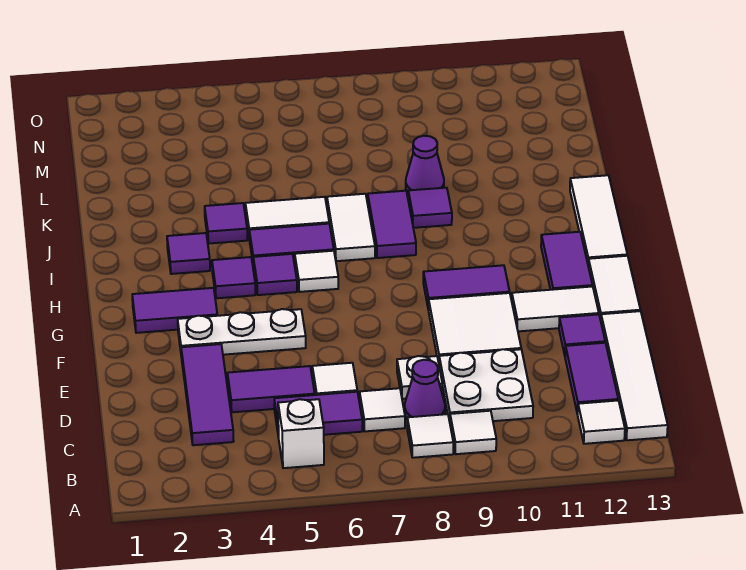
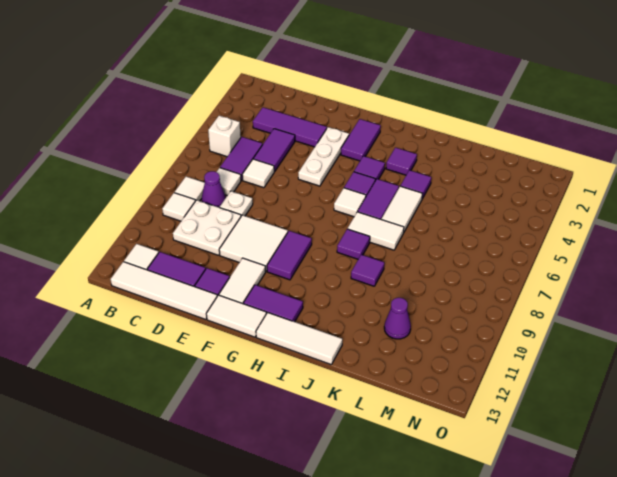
purple tile I8:J8 level 1 -> purple tile I8 level 1
purple cone K9 level 1 -> purple cone L11 level 1

